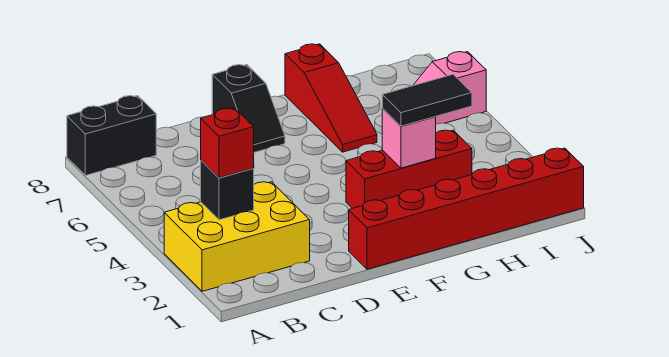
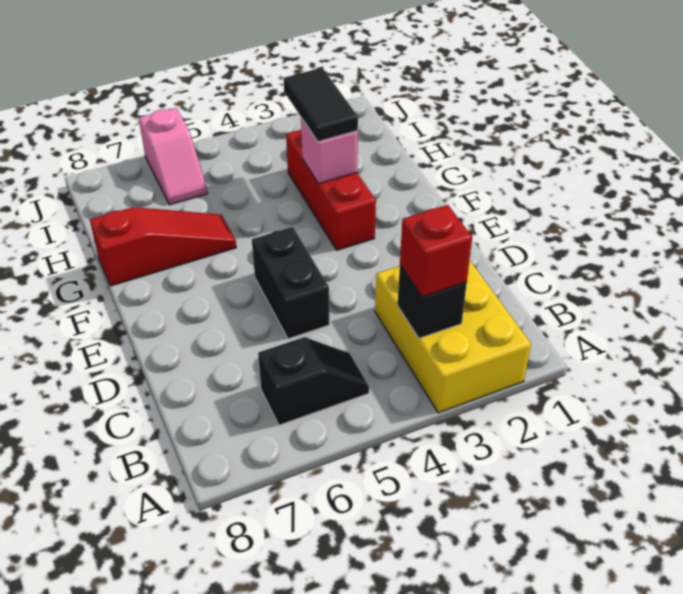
black brick A8:B8 level 1 -> black brick D5:E5 level 1
red brick E1:J1 level 1 -> none
black slope E7:E8 level 1 top 8 -> black slope B5:B6 level 1 top 6

